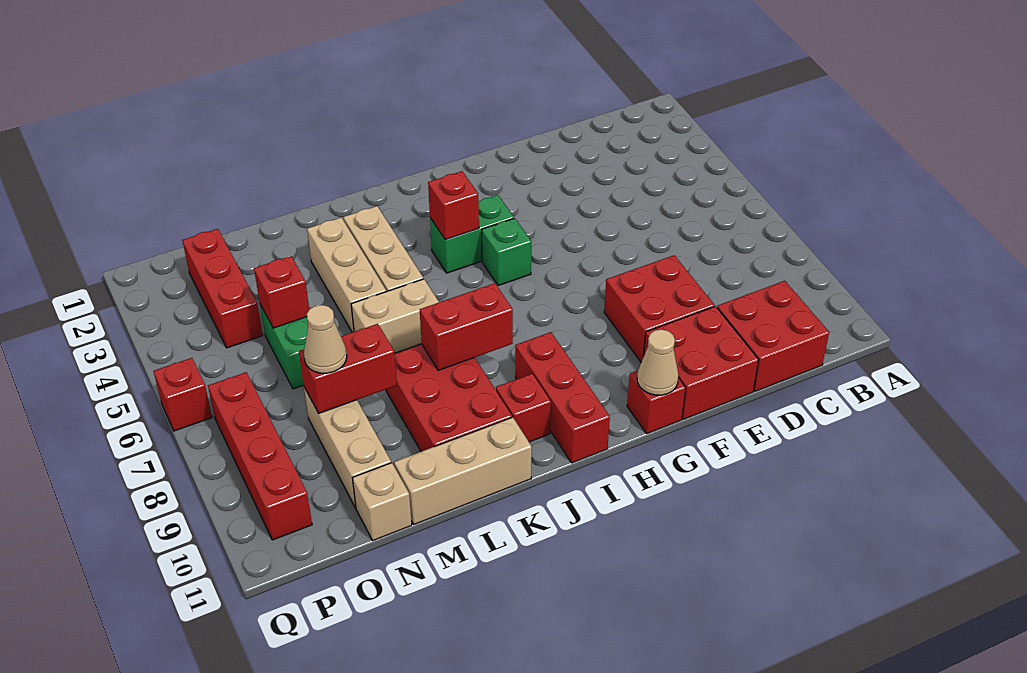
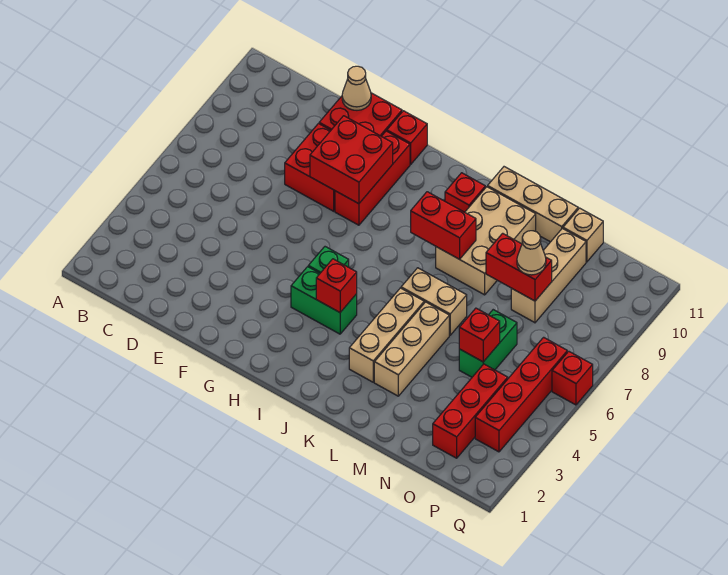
red brick C10:D11 level 1 -> red brick F8:G9 level 2
tan cone G11 level 2 -> tan cone E11 level 2
red brick I9:I11 level 1 -> red brick G8:G10 level 1
red brick K8:L10 level 1 -> tan brick K8:L10 level 1
red brick P7:P10 level 1 -> red brick P3:P6 level 1

